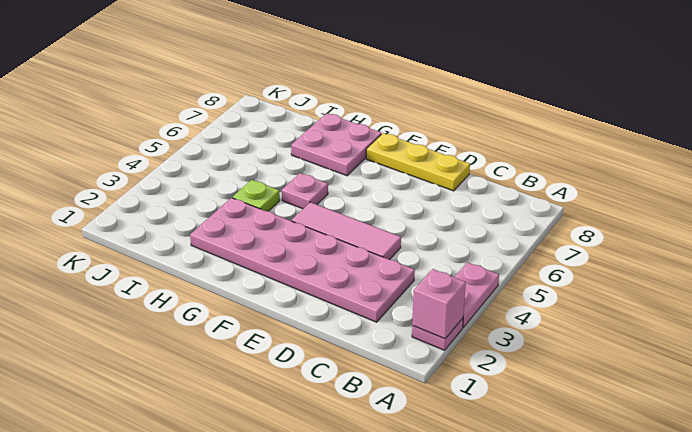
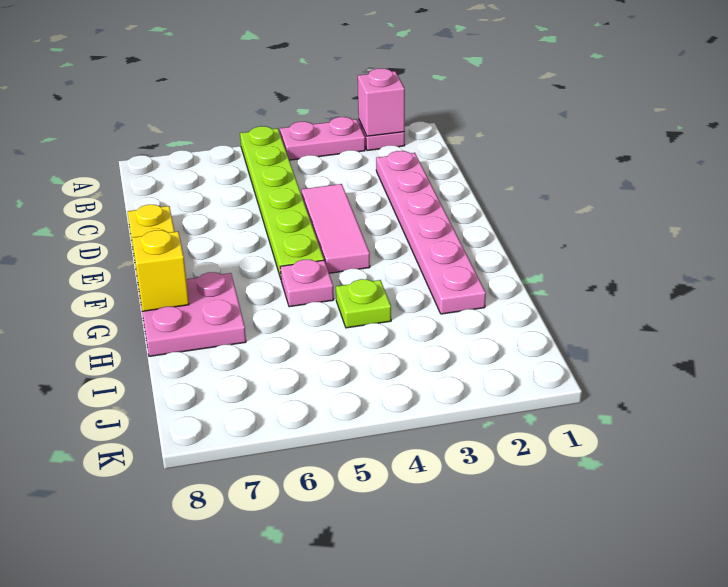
none -> lime plate A5:F5 level 1
pink plate C2:H3 level 1 -> pink plate C2:H2 level 1
none -> yellow brick G8 level 2

